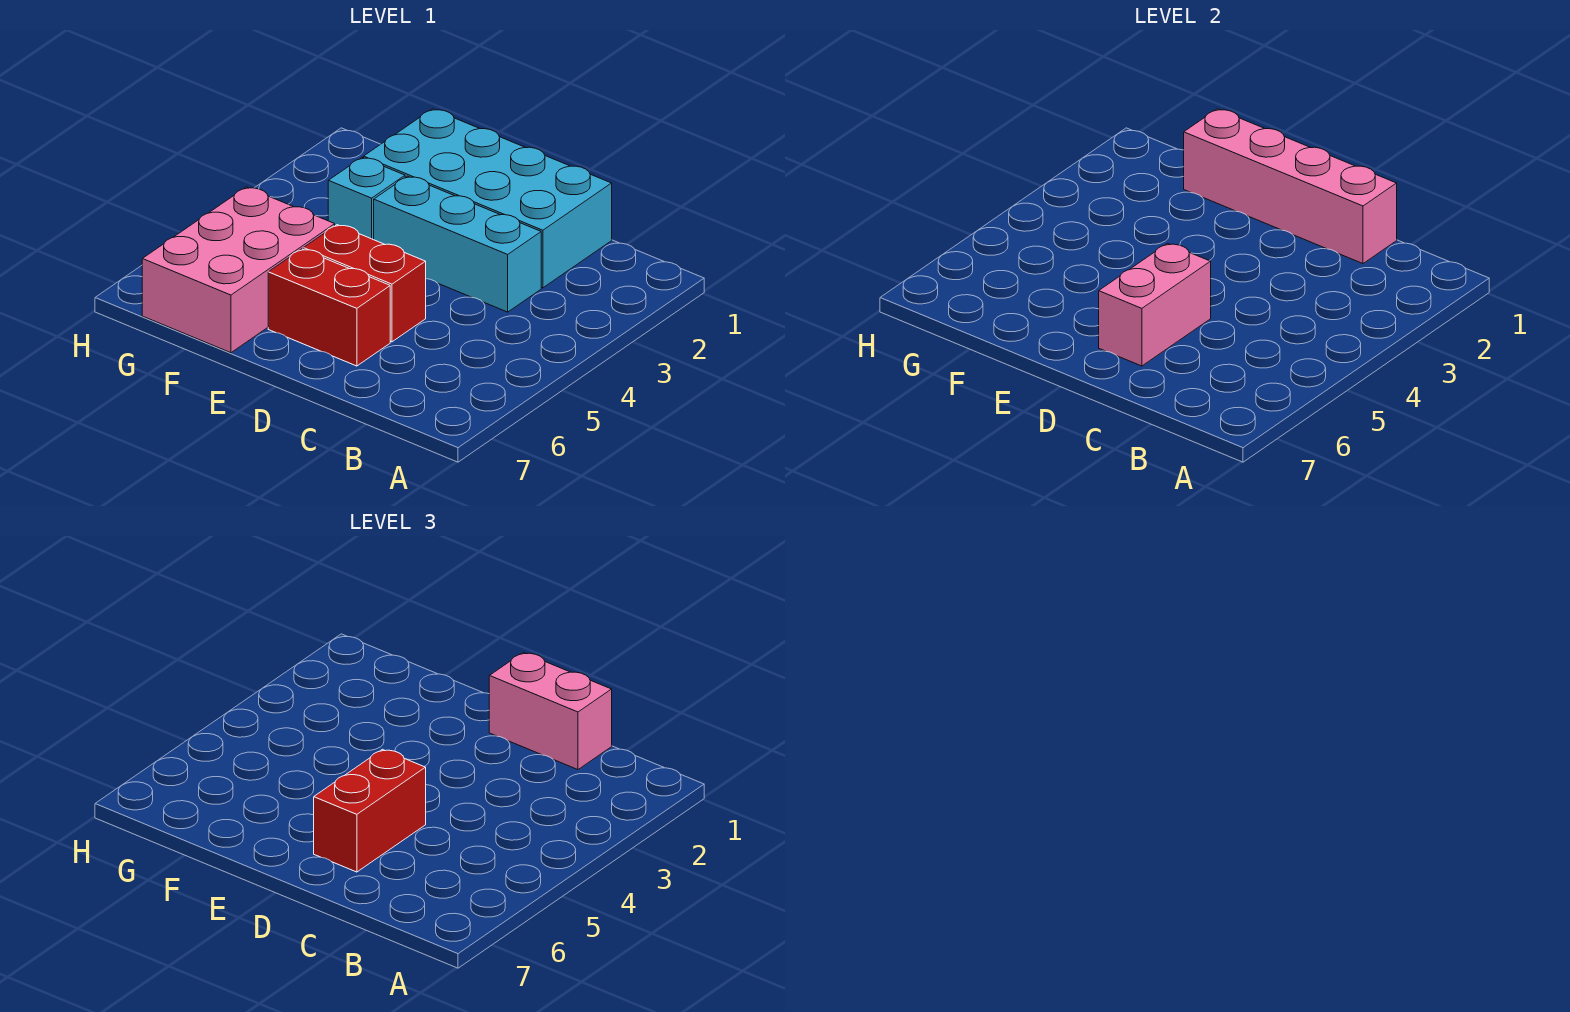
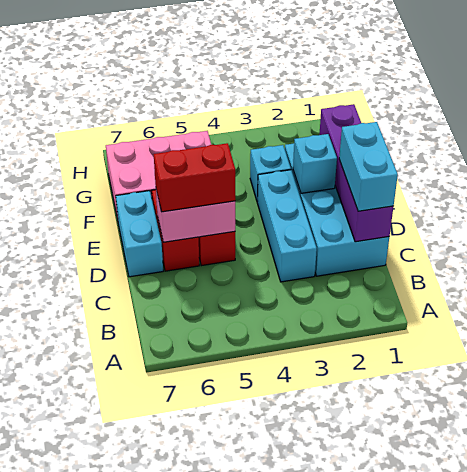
pink brick C1:F1 level 2 -> purple brick C1:F1 level 2
pink brick C1:D1 level 3 -> cyan brick C1:D1 level 3
none -> cyan brick D7:E7 level 1
none -> cyan brick E2 level 2

